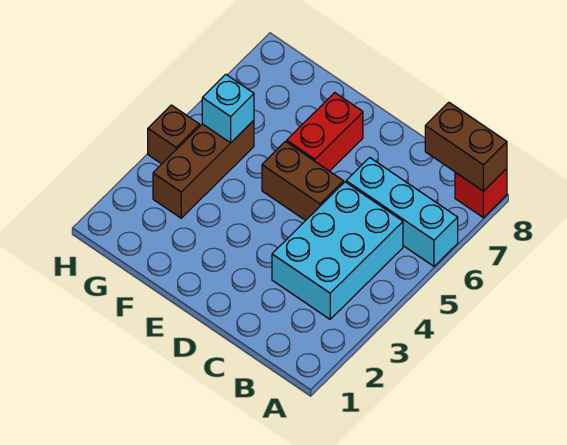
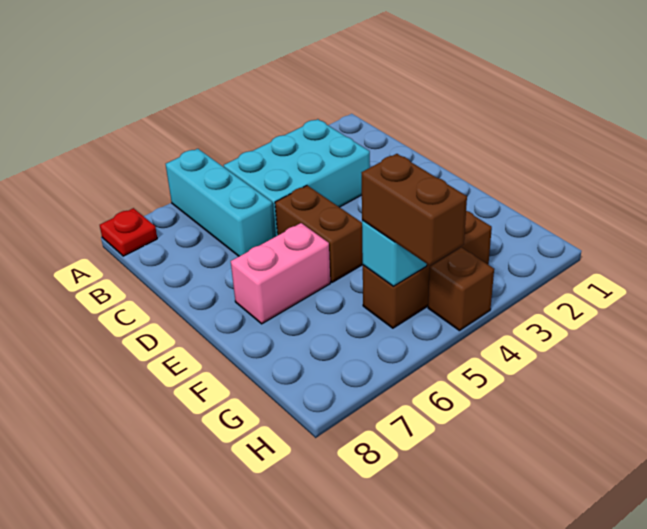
red brick A8 level 1 -> red plate A8 level 1
brown brick A8:B8 level 2 -> brown brick G5:H5 level 3
red brick E6:E7 level 1 -> pink brick E6:E7 level 1

